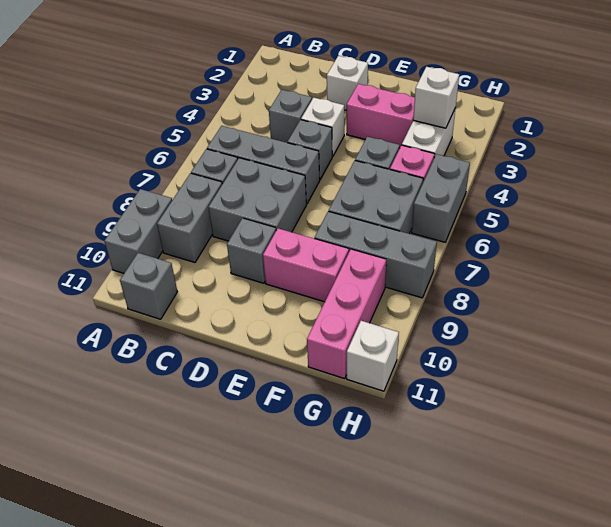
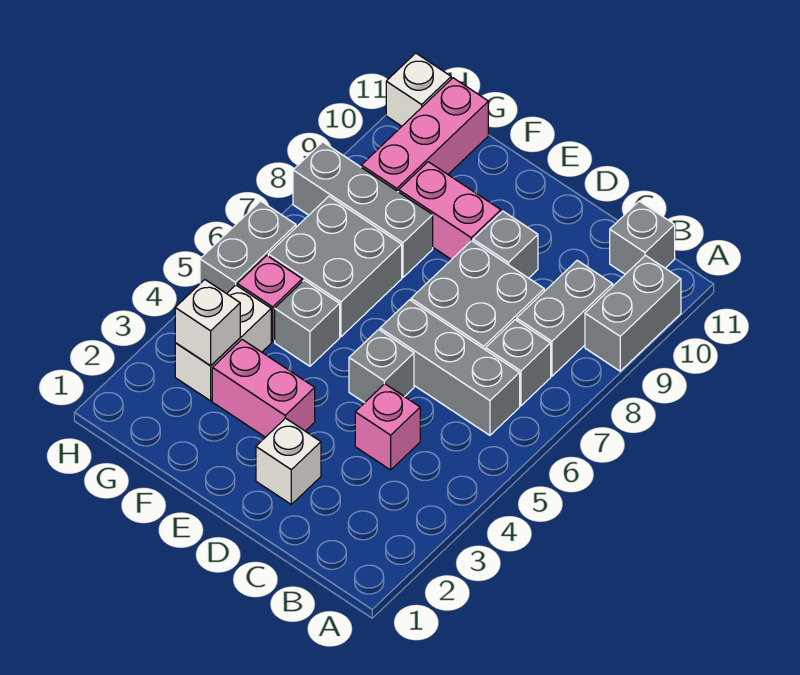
grey brick C4 level 1 -> pink brick C4 level 1
white brick D4 level 1 -> none

